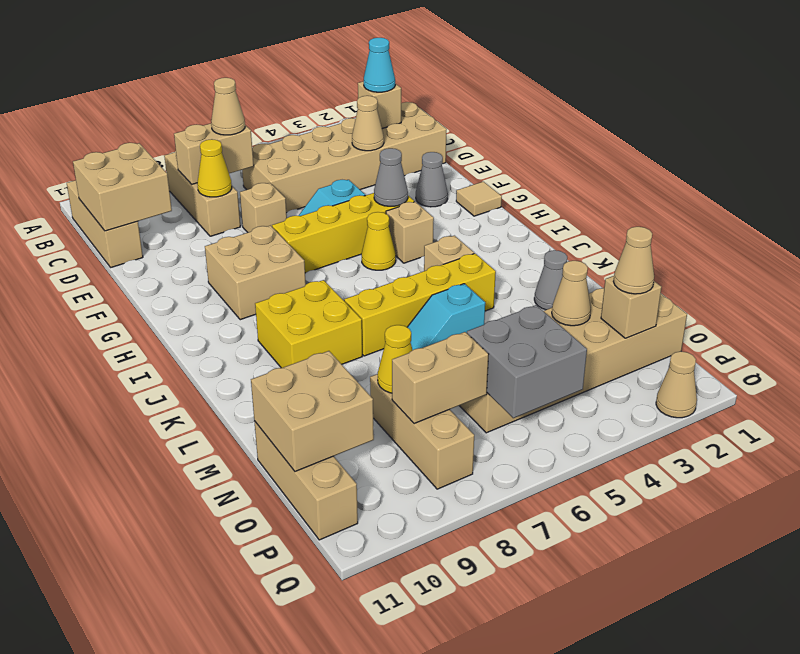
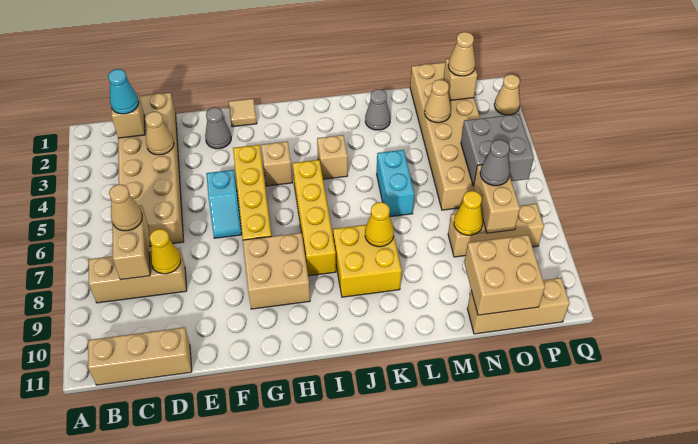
tan brick C10:D11 level 2 -> none
tan brick E7 level 1 -> none
grey cone G4 level 2 -> grey cone O7 level 3
yellow cone H5 level 1 -> yellow cone K8 level 2
yellow brick K4:K7 level 1 -> yellow brick I5:I8 level 1
cyan slope L5:L6 level 1 top 5 -> cyan brick L5:L6 level 1

